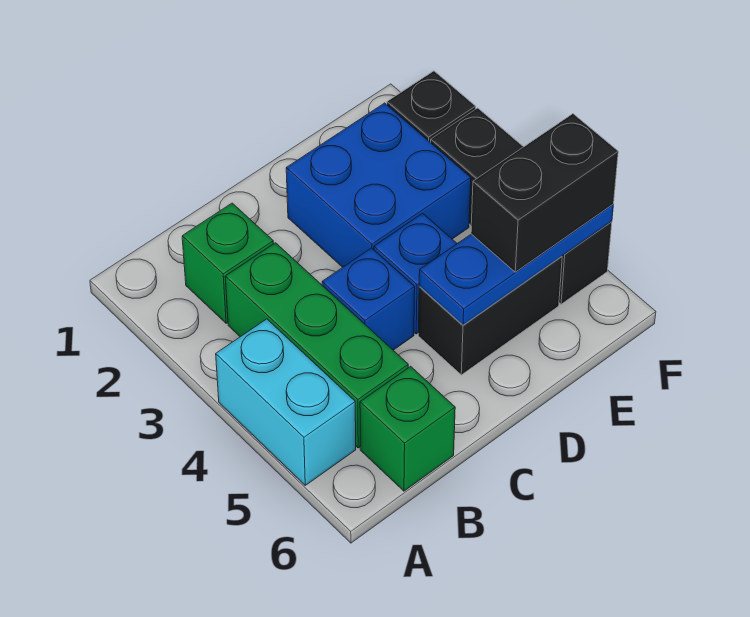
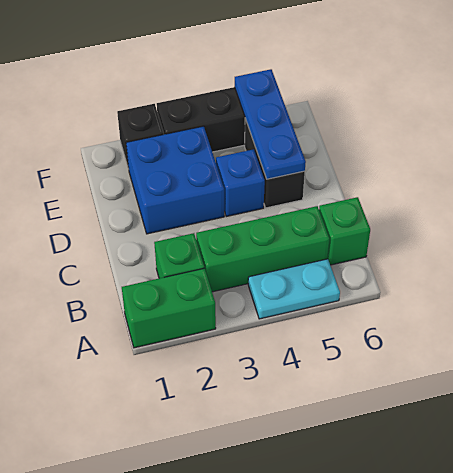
none -> green brick A1:A2 level 1
cyan brick A4:A5 level 1 -> cyan plate A4:A5 level 1
blue brick C4 level 1 -> none
black brick E5:F5 level 3 -> none

